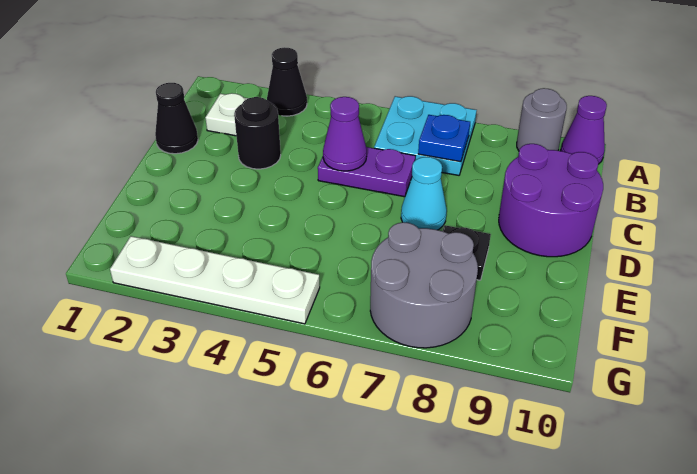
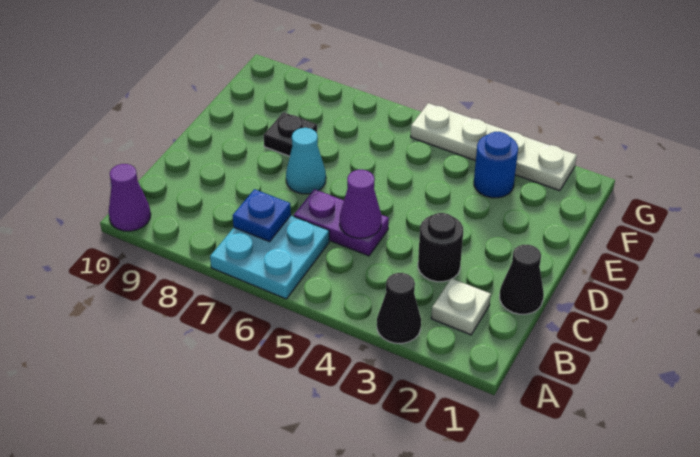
grey round brick A9 level 1 -> none
purple round brick C9:D10 level 1 -> none
none -> blue round brick F3 level 1
grey round brick F7:G8 level 1 -> none

